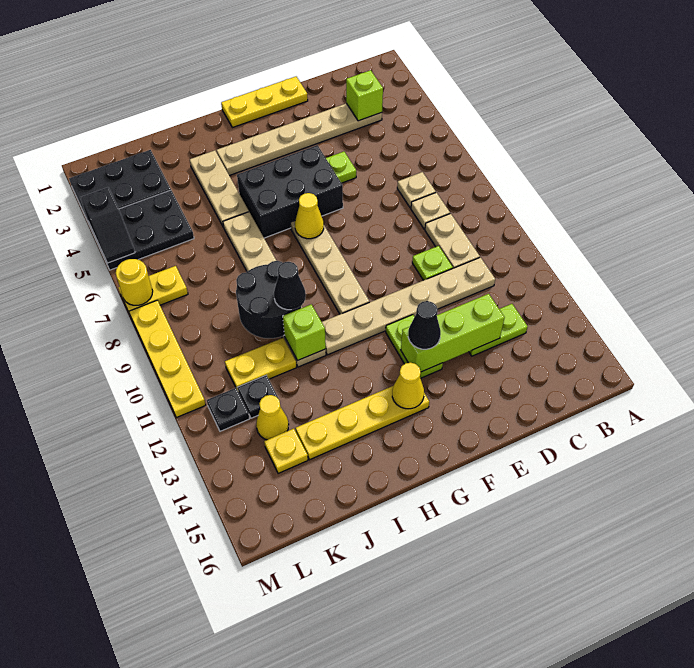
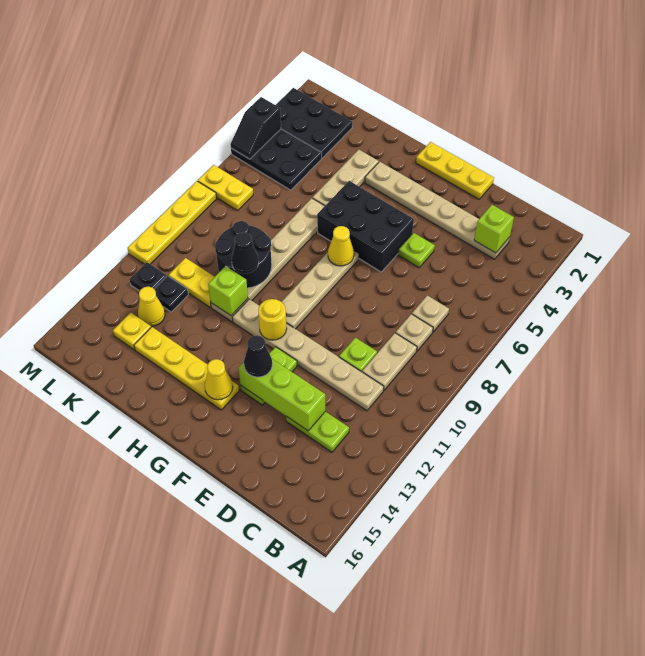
yellow round brick M7 level 2 -> yellow round brick G11 level 2

